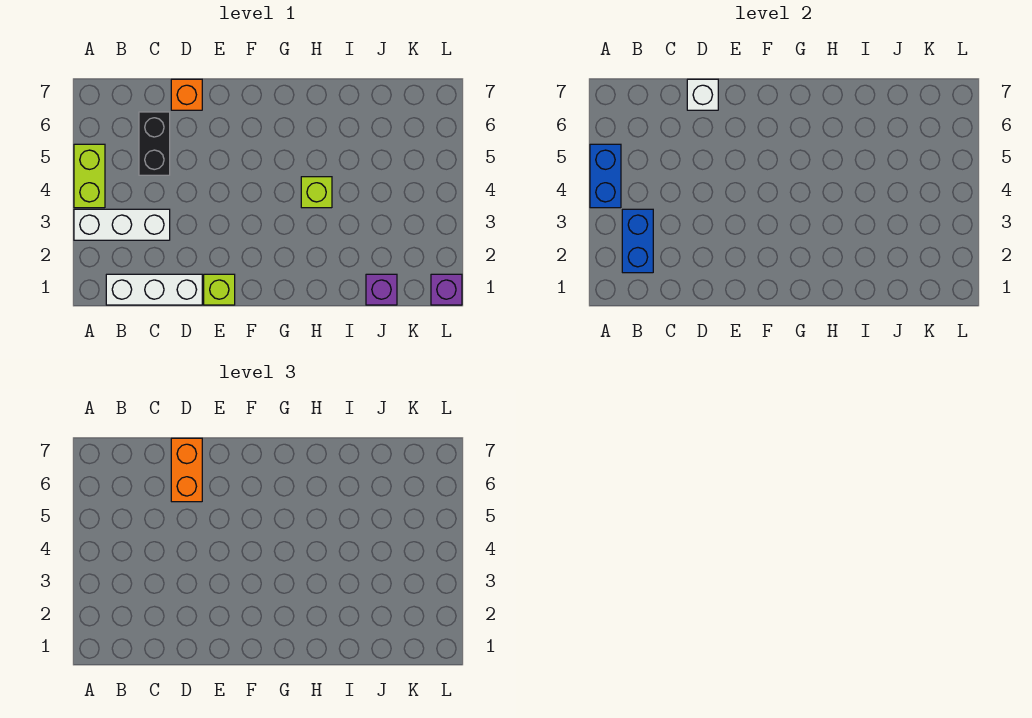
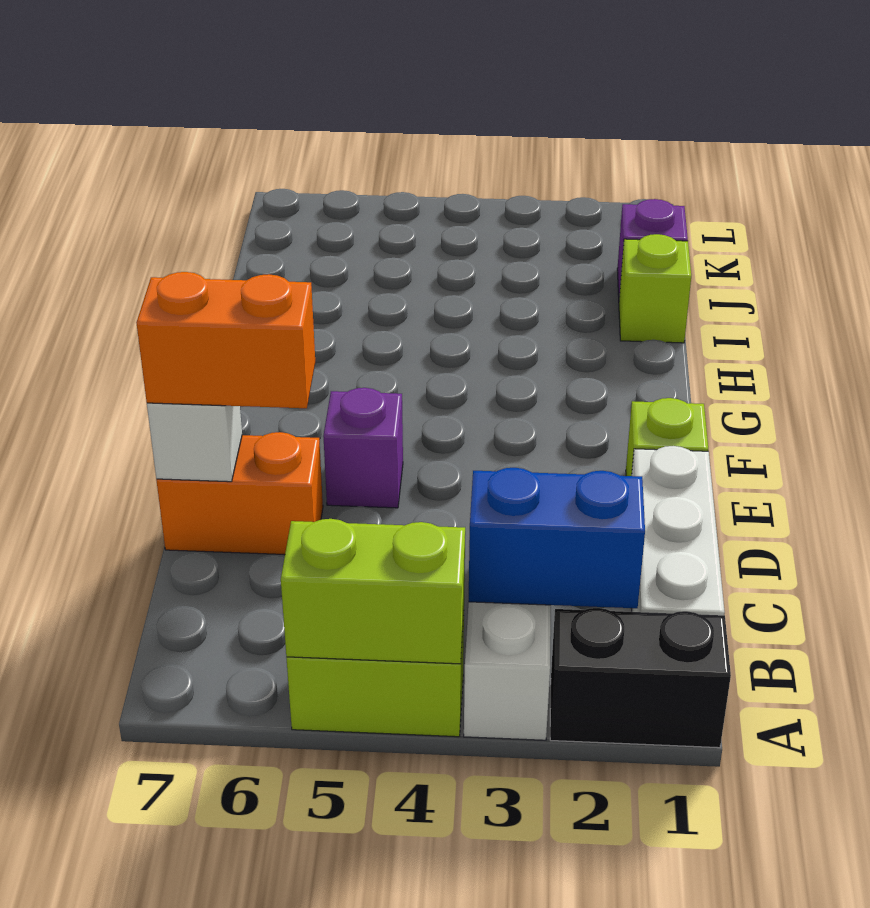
blue brick A4:A5 level 2 -> lime brick A4:A5 level 2
black brick C5:C6 level 1 -> black brick A1:A2 level 1
orange brick D7 level 1 -> orange brick D6:D7 level 1
lime brick H4 level 1 -> lime brick I1 level 1
purple brick L1 level 1 -> purple brick E5 level 1

